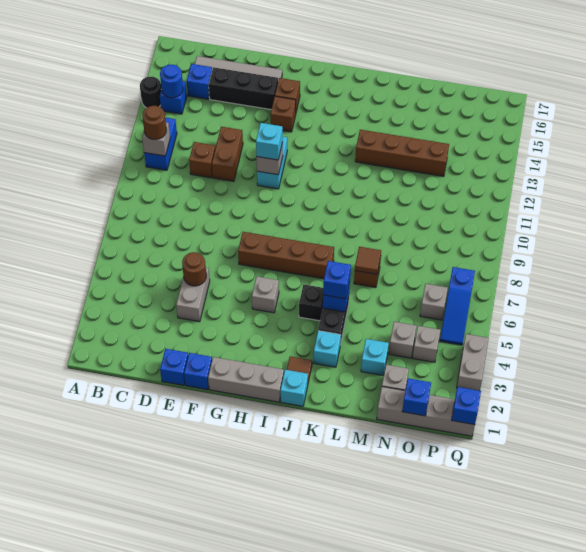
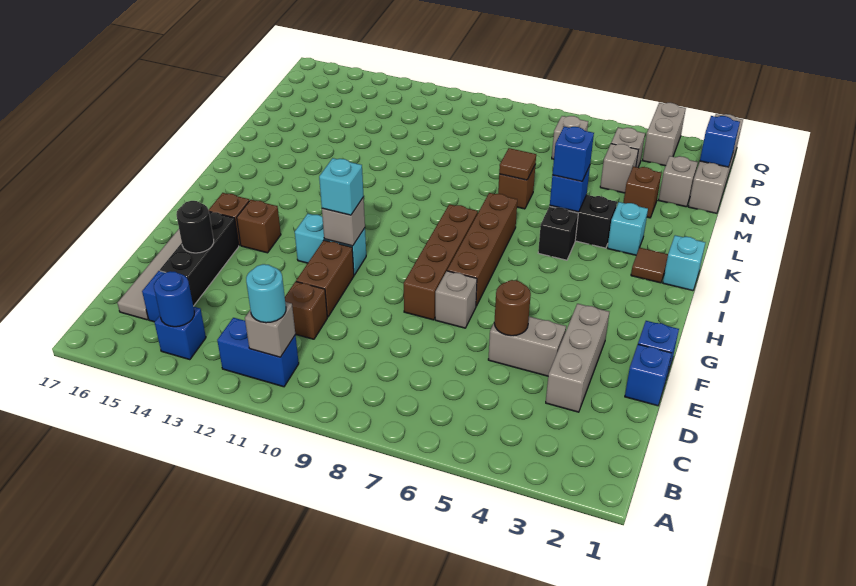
black round brick A14 level 1 -> black round brick E15 level 2
brown round brick B11 level 3 -> cyan round brick B11 level 3
brown brick E11:E12 level 1 -> brown brick E11:F11 level 1
grey brick G1:I1 level 1 -> grey brick D3:F3 level 1
grey brick H5 level 1 -> grey brick F7 level 1
brown brick K13:N13 level 1 -> brown brick F8:I8 level 1
cyan brick M3 level 1 -> brown brick M3 level 1
blue slope P5:P7 level 1 top 7 -> none
blue brick Q1 level 2 -> none
grey brick Q3:Q4 level 1 -> grey brick P3:Q3 level 1

